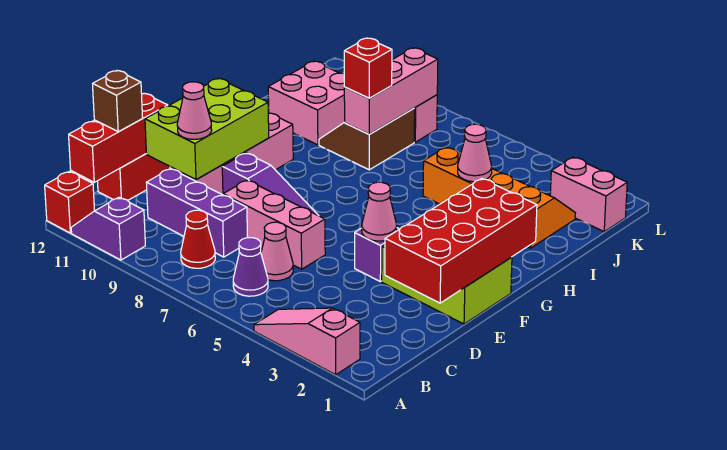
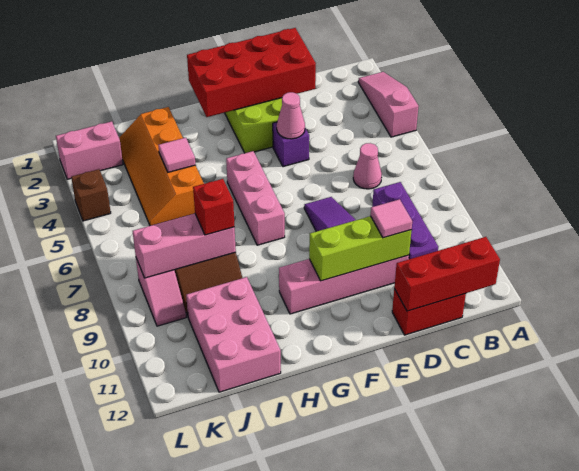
pink slope A2:A4 level 1 top 2 -> pink slope A2:A4 level 1 top 4
purple slope A10:A11 level 1 top 10 -> none
red brick A12 level 1 -> none
purple cone B6 level 1 -> none
red cone B8 level 1 -> none
brown brick C12 level 3 -> brown brick L4 level 1
pink brick D6:D8 level 1 -> pink brick G5:G7 level 1
lime brick D10:F11 level 2 -> lime brick D10:F10 level 2
pink cone D10 level 3 -> pink tile D10 level 3
pink cone I4 level 2 -> pink tile I4 level 2
pink brick I10:J11 level 1 -> pink brick I10:J12 level 1
pink brick K1:K2 level 1 -> pink brick K2:L2 level 1

